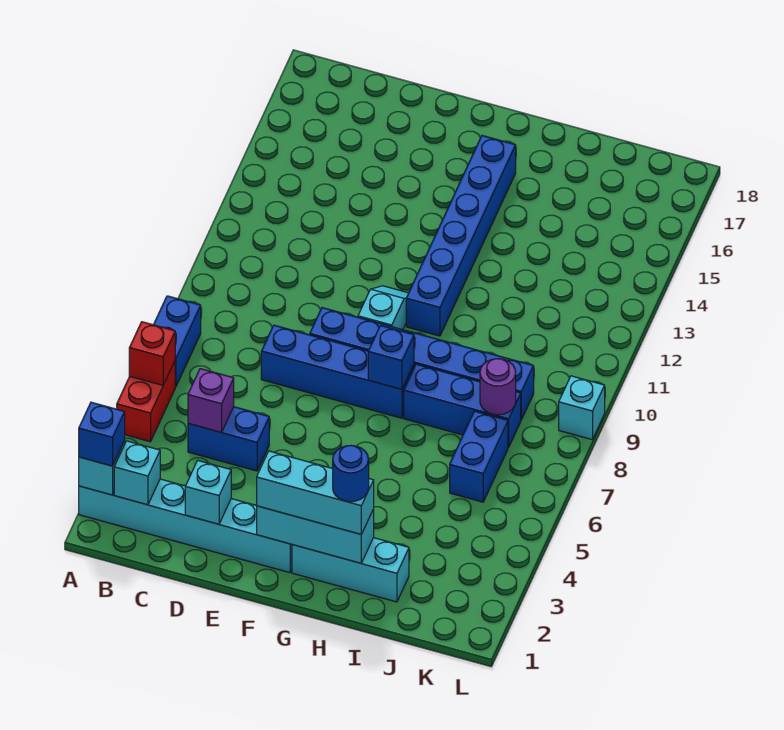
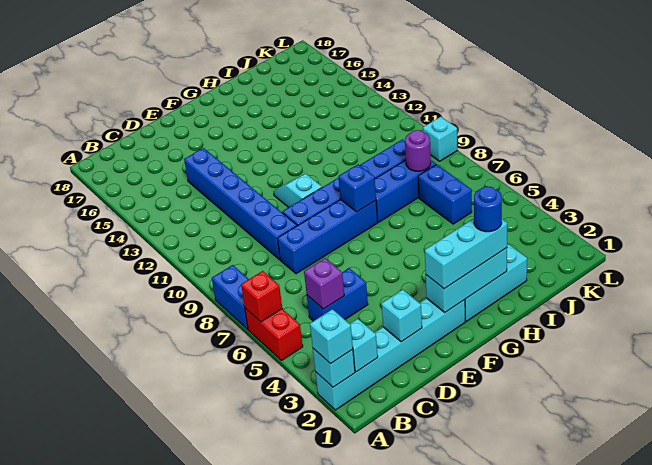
blue brick A2 level 3 -> cyan brick A2 level 3
blue brick G11:G16 level 1 -> blue brick D9:D14 level 1

